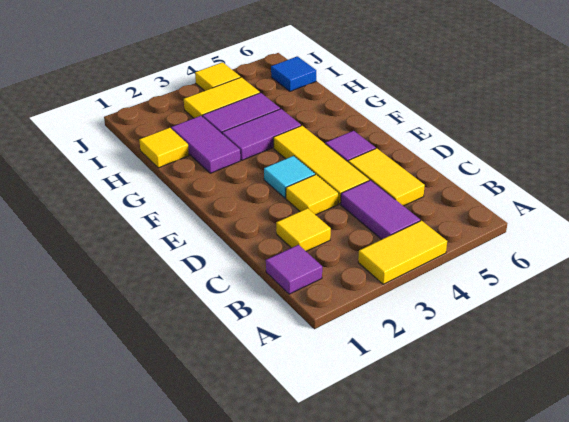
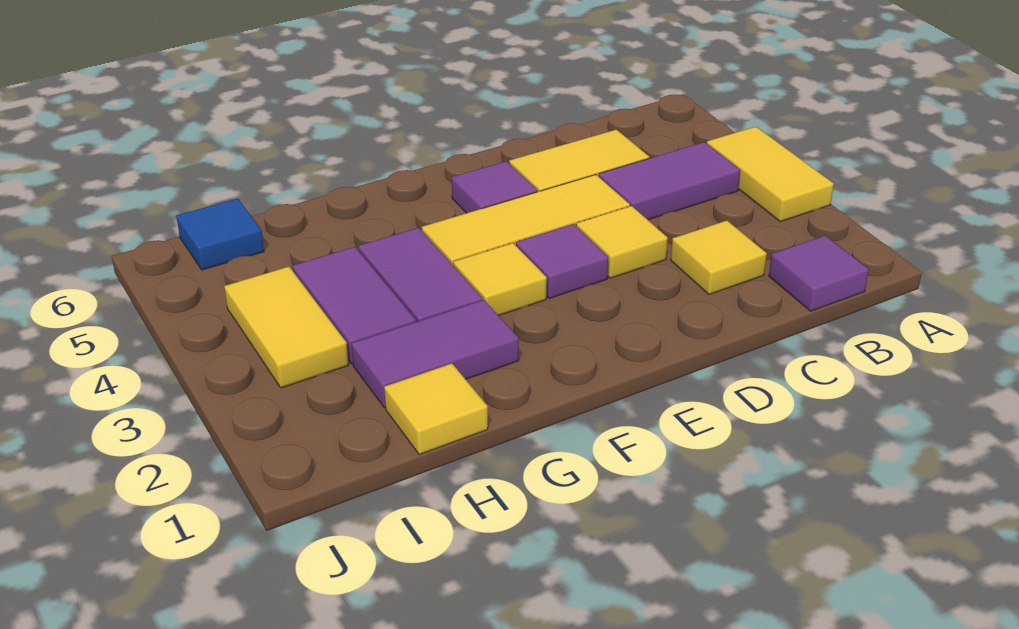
cyan tile E3 level 1 -> purple tile E3 level 1
yellow tile J4 level 1 -> yellow tile F3 level 1

